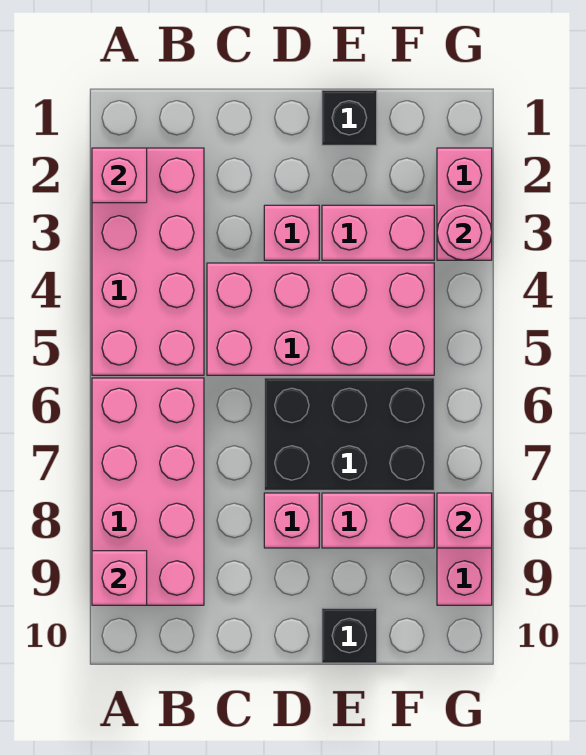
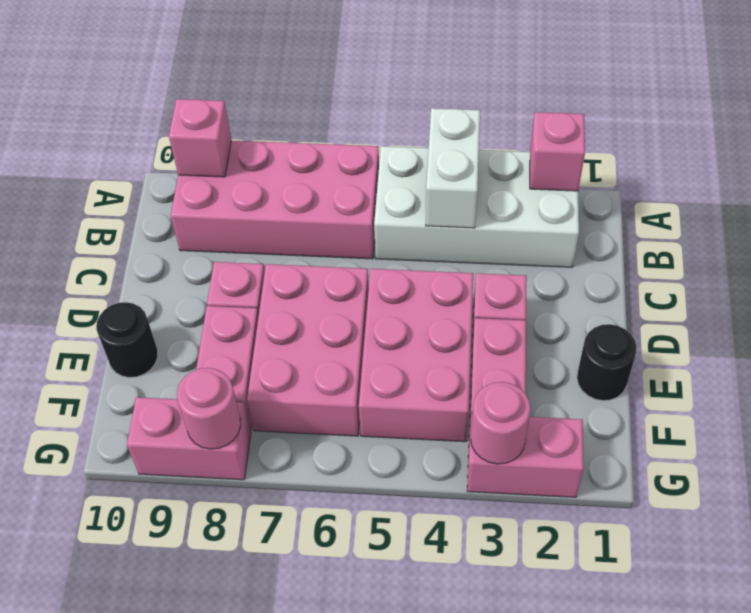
pink brick A2:B5 level 1 -> white brick A2:B5 level 1
none -> white brick A4:B4 level 2
pink brick C4:F5 level 1 -> pink brick D4:F5 level 1
black brick D6:F7 level 1 -> pink brick D6:F7 level 1
black brick E1 level 1 -> black round brick E1 level 1
black brick E10 level 1 -> black round brick E10 level 1
pink brick G8 level 2 -> pink round brick G8 level 2

